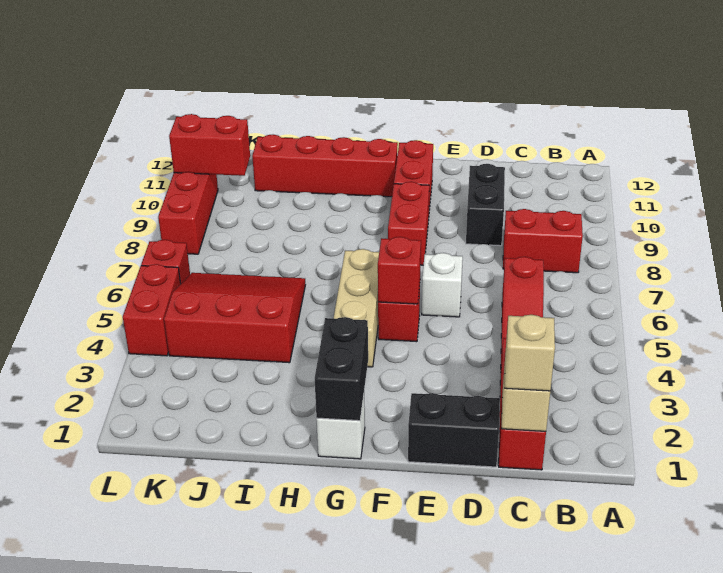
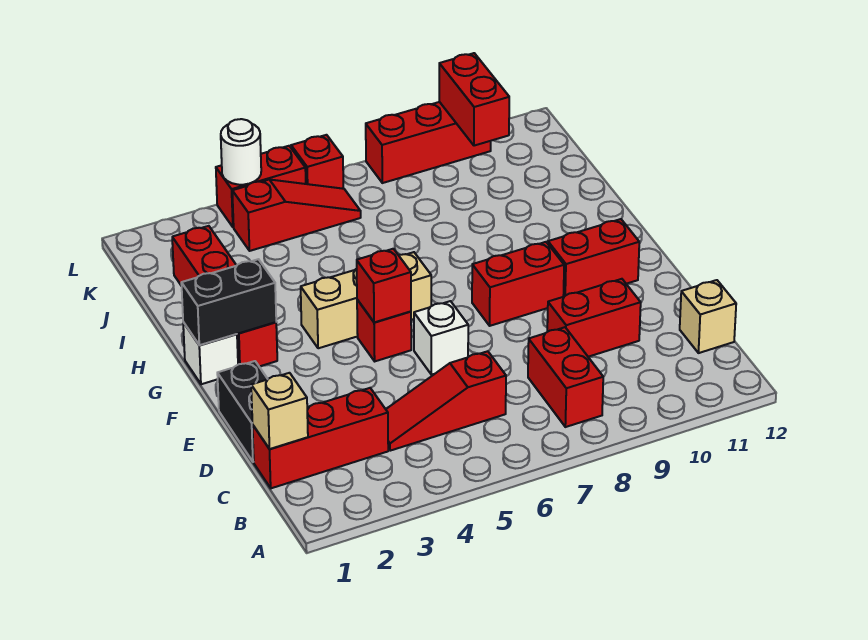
tan brick C1 level 3 -> tan brick C12 level 1
black brick D9:D10 level 1 -> red brick D9:D10 level 1
red brick G11:J11 level 1 -> red brick G2:J2 level 1
red slope I4:K6 level 1 top 4 -> red slope K4:K6 level 1 top 4
none -> white round brick L4 level 2

